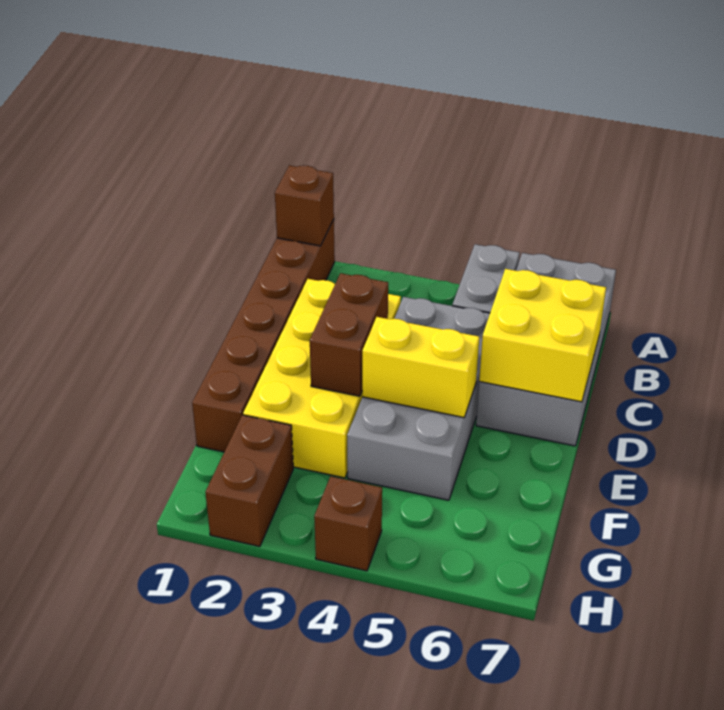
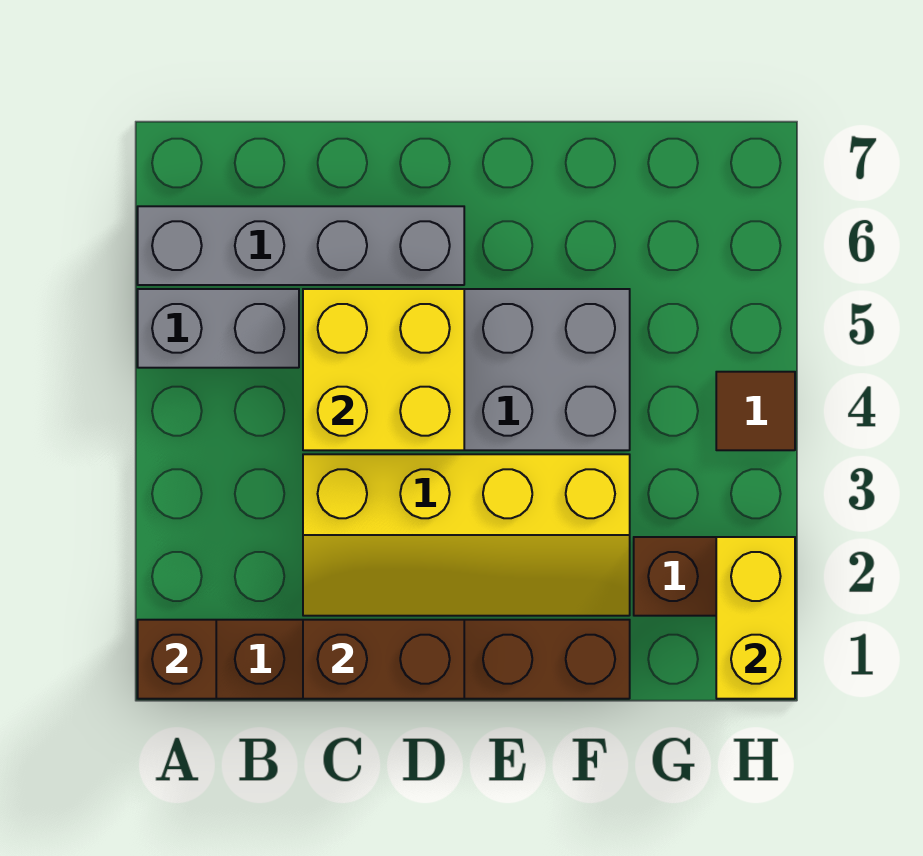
grey brick A6:D7 level 1 -> grey brick A6:D6 level 1
yellow brick C2:F3 level 1 -> yellow slope C2:F3 level 1 top 3
yellow brick C6:D7 level 2 -> yellow brick C4:D5 level 2
brown brick D3:E3 level 2 -> brown brick C1:D1 level 2
yellow brick E4:E5 level 2 -> yellow brick H1:H2 level 2
brown brick H4 level 1 -> brown tile H4 level 1

